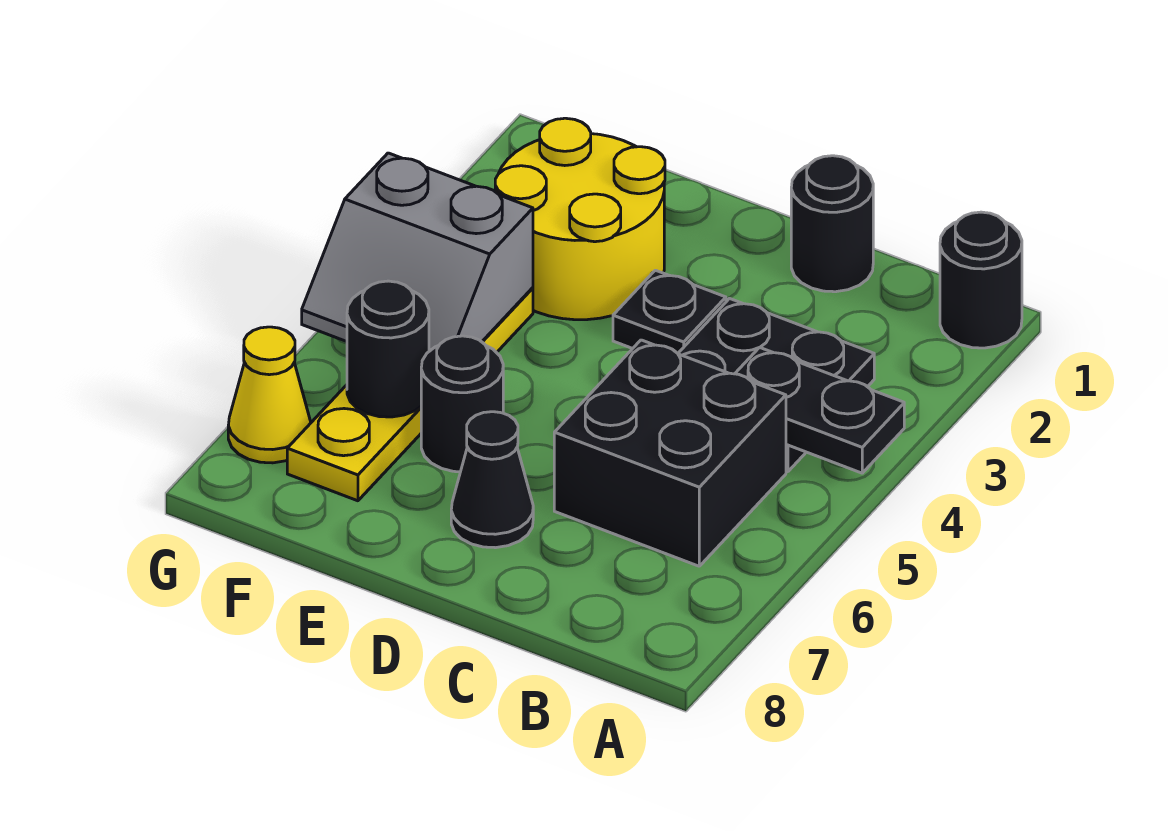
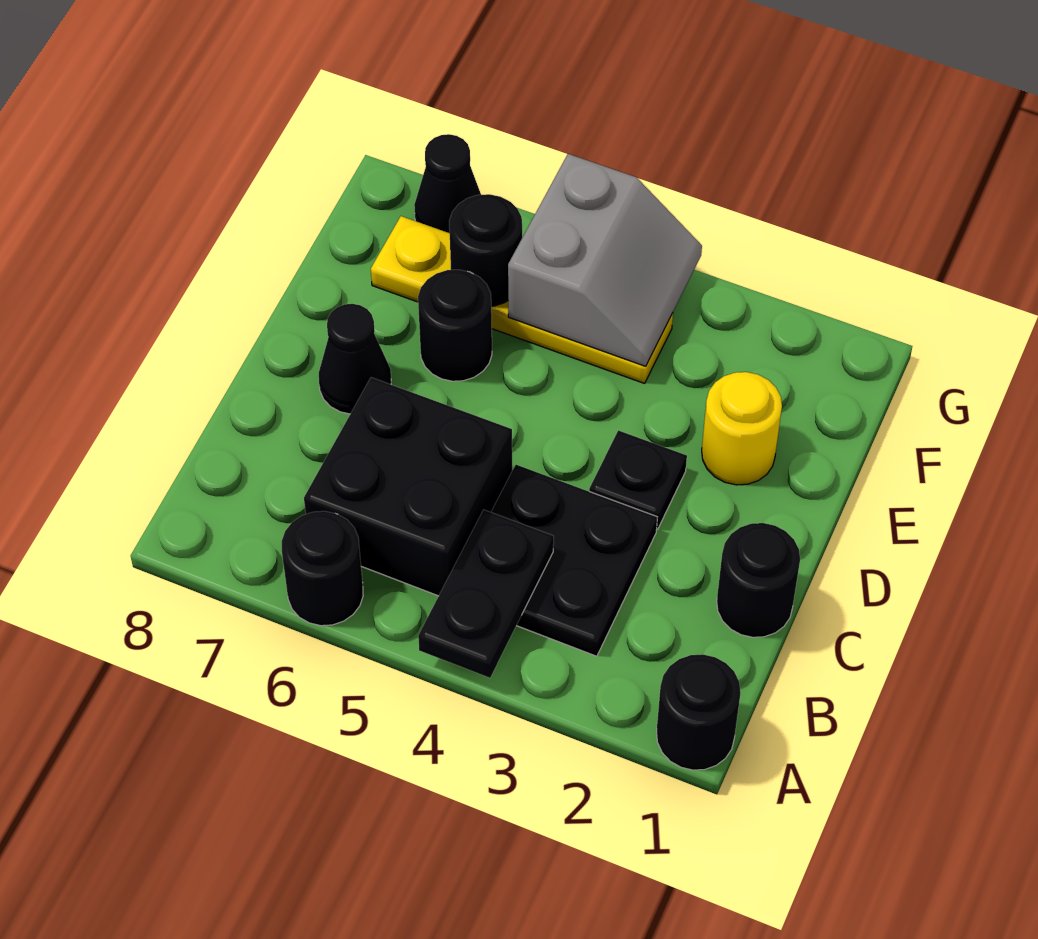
none -> black round brick A6 level 1
yellow round brick E2:F3 level 1 -> yellow round brick E2 level 1
grey slope F4:G5 level 2 top 4 -> grey slope F4:G5 level 2 top 5
yellow cone G7 level 1 -> black cone G7 level 1

